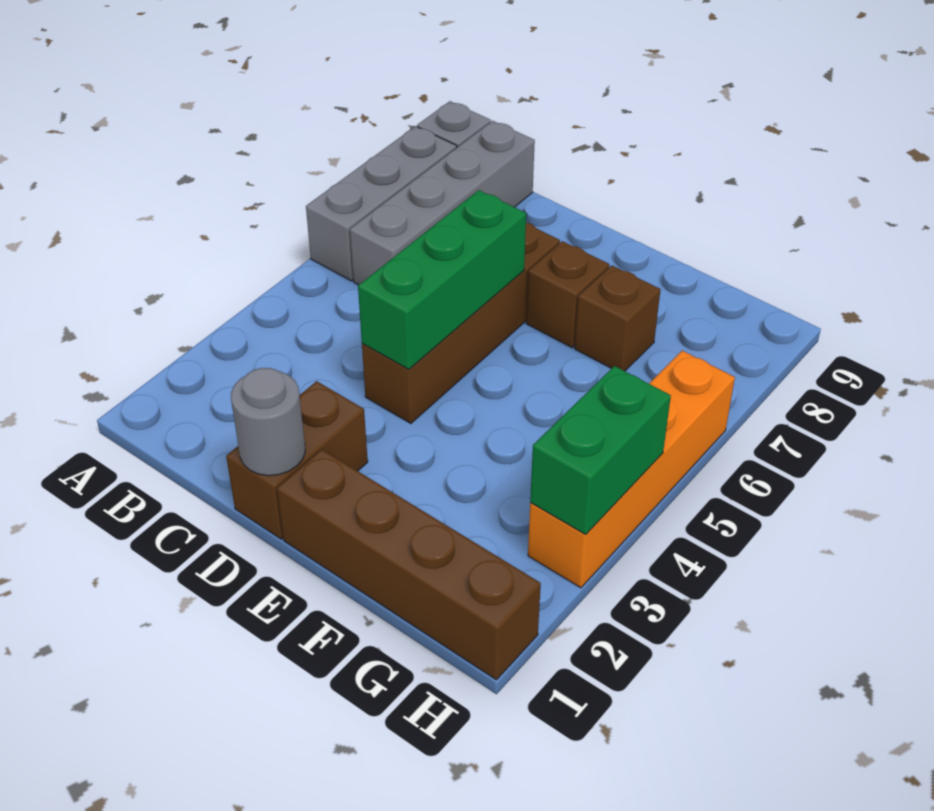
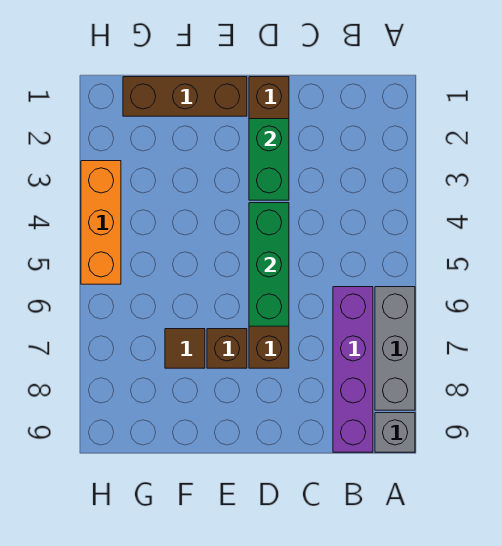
grey brick B6:B9 level 1 -> purple brick B6:B9 level 1
grey round brick D1 level 2 -> none
brown brick E1:H1 level 1 -> brown brick E1:G1 level 1
brown brick F7 level 1 -> brown tile F7 level 1
orange brick H3:H6 level 1 -> orange brick H3:H5 level 1
green brick H3:H4 level 2 -> green brick D2:D3 level 2

